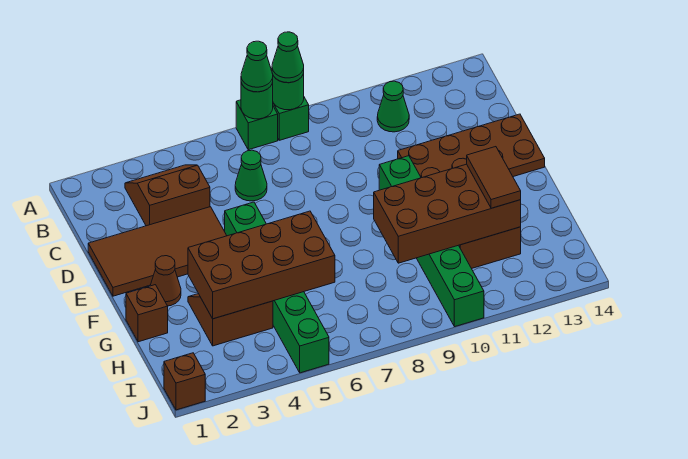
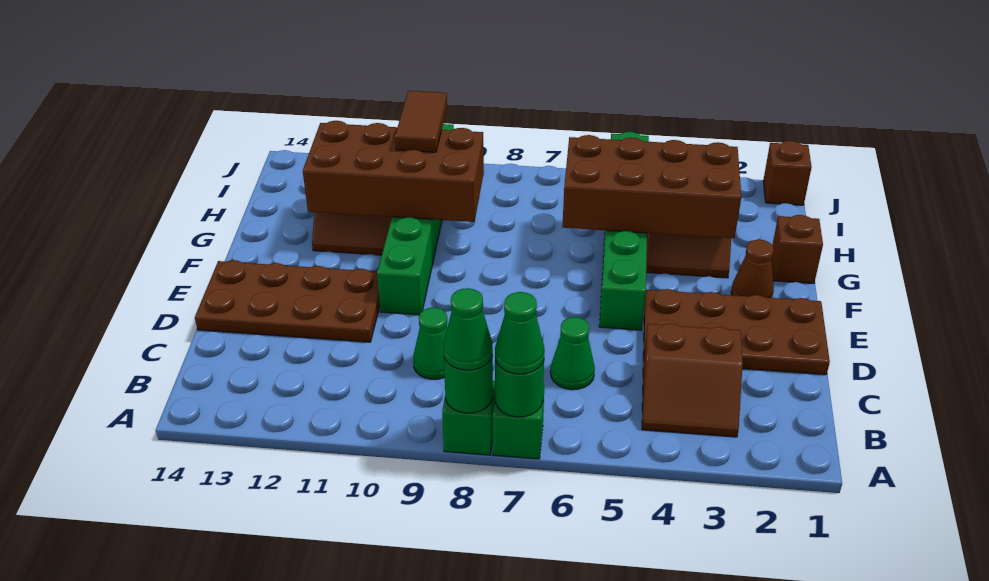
green cone B11 level 1 -> green cone C9 level 1
brown tile D1:E4 level 1 -> brown plate D1:E4 level 1
brown tile G12:H12 level 3 -> brown tile H10:I10 level 3

